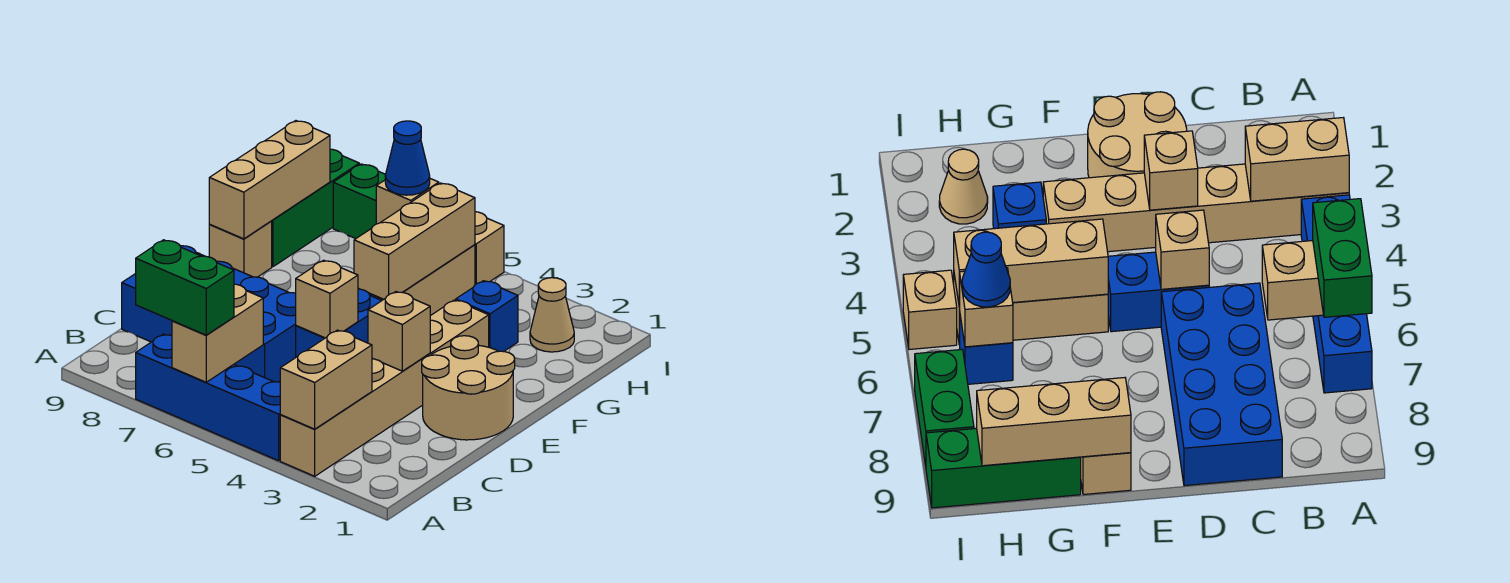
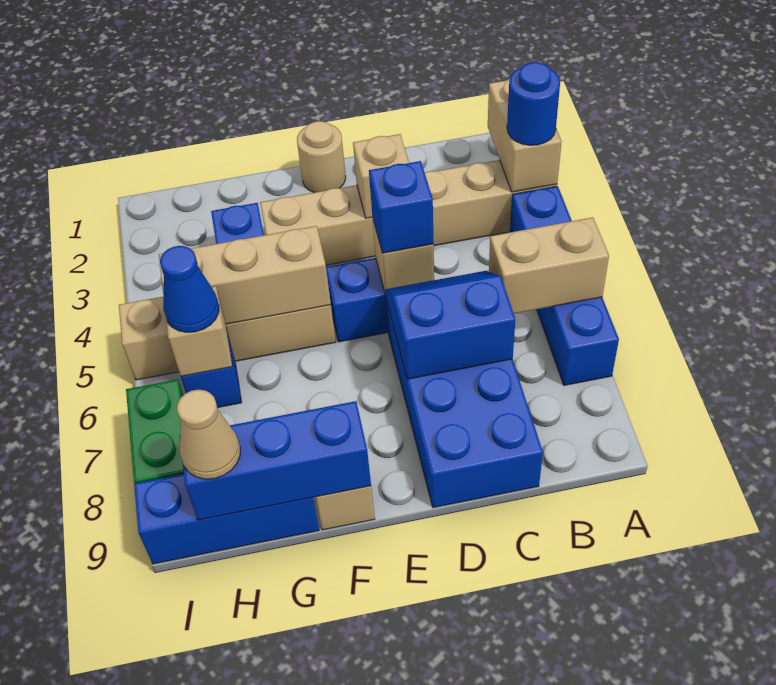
tan brick A3:B3 level 2 -> tan brick A2:A3 level 2
none -> blue round brick A3 level 3
green brick A6:A7 level 3 -> none
none -> blue slope C6:D7 level 2 top 7
tan round brick D1:E2 level 1 -> tan round brick E1 level 1
none -> blue brick D5 level 3
tan brick F9:H9 level 2 -> blue brick F9:H9 level 2
green brick G9:I9 level 1 -> blue brick G9:I9 level 1
tan cone H2 level 1 -> tan cone H9 level 3

